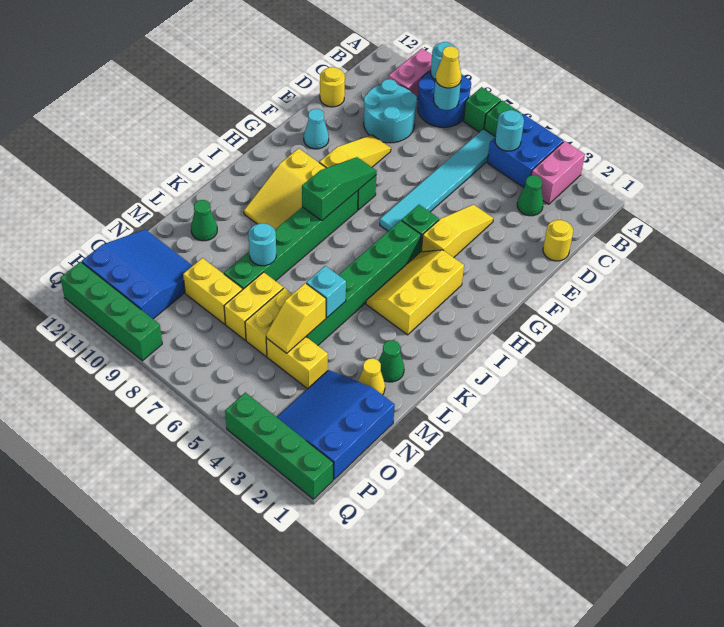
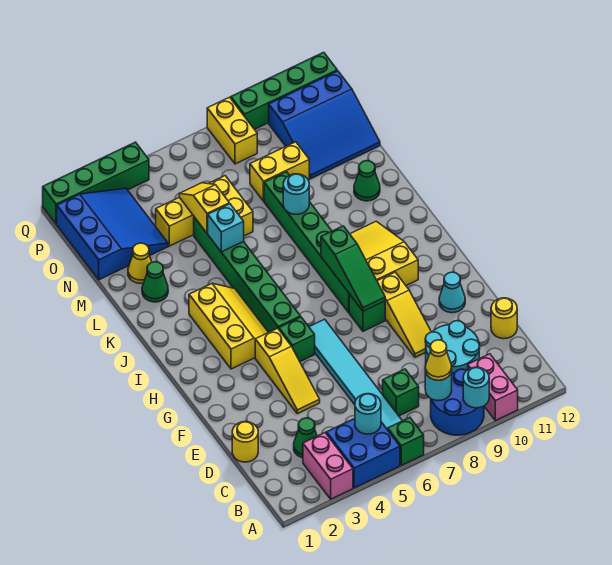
green brick A7 level 1 -> green brick C7 level 1
yellow brick M7:N7 level 1 -> yellow brick P8:Q8 level 1

